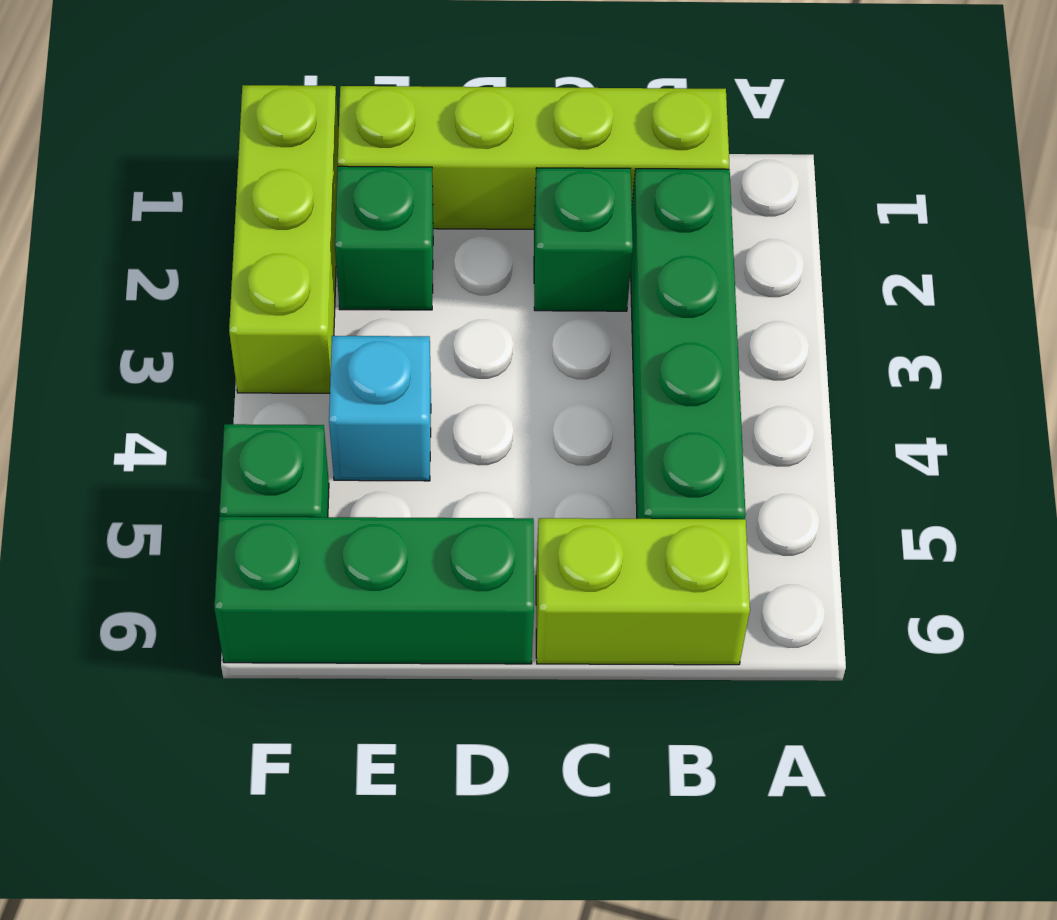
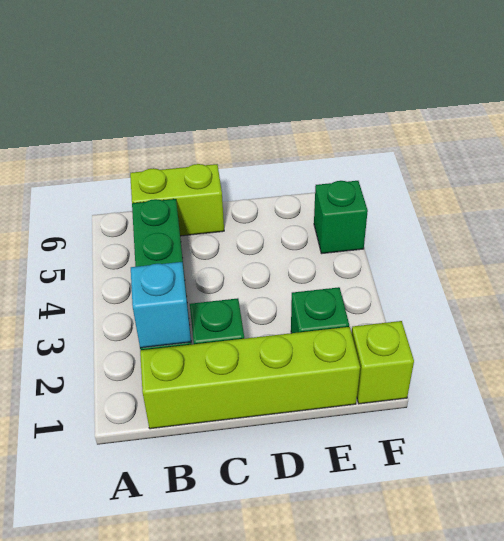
green brick D6:F6 level 1 -> none
cyan brick E4 level 1 -> cyan brick B2 level 2
lime brick F1:F3 level 1 -> lime brick F1 level 1

